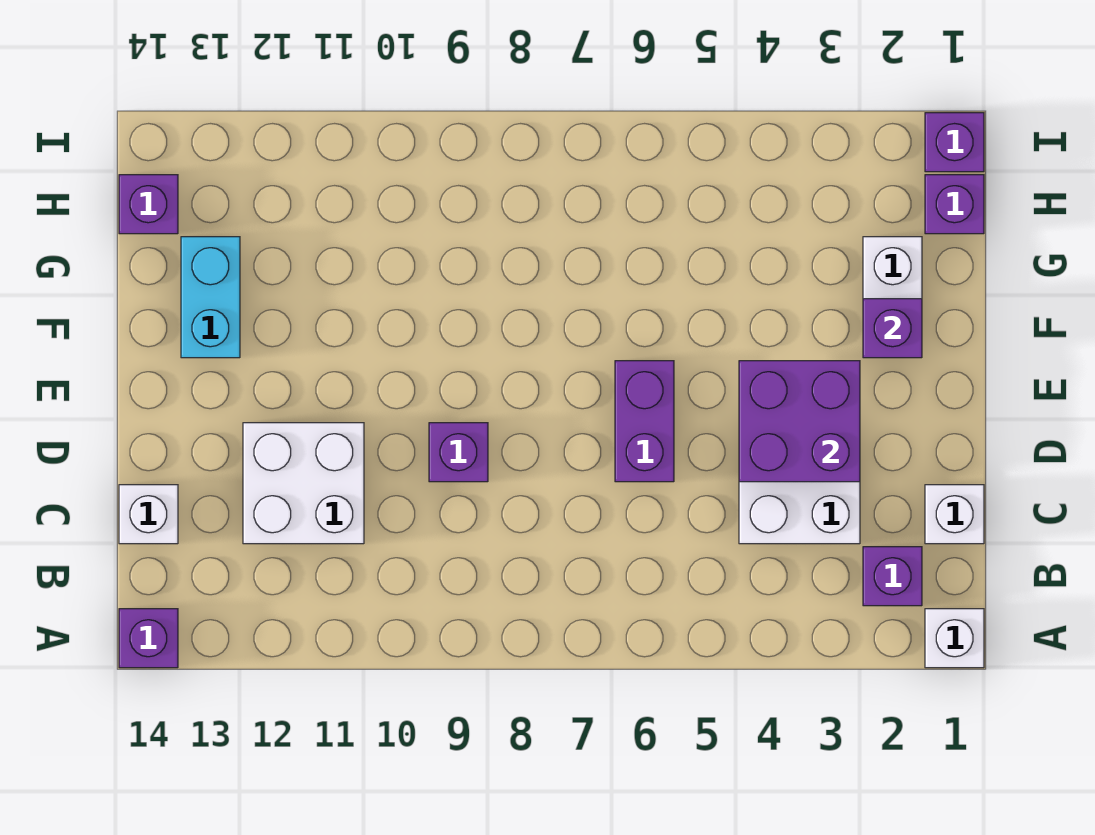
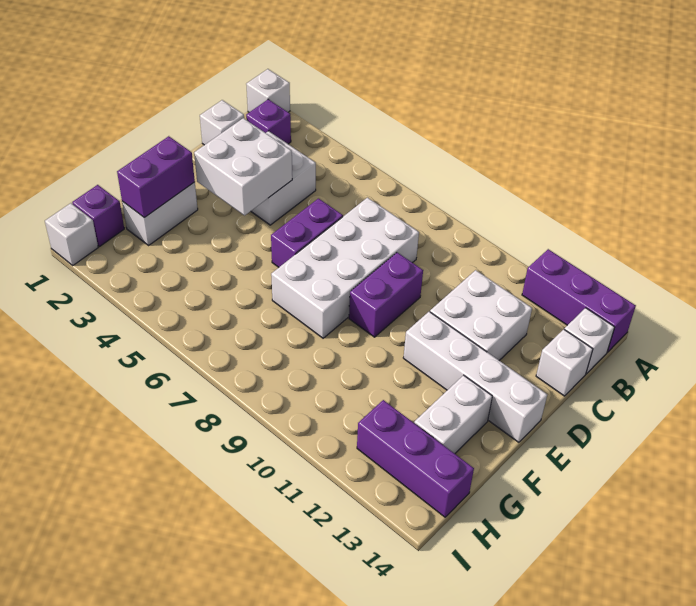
purple brick A14 level 1 -> purple brick A12:A14 level 1
none -> white brick B14 level 1
none -> white brick C7:F8 level 1
purple brick D3:E4 level 2 -> white brick D3:E4 level 2
purple brick D9 level 1 -> purple brick D9:E9 level 1
none -> white brick E11:E14 level 1
purple brick F2 level 2 -> purple brick F2:G2 level 2
cyan brick F13:G13 level 1 -> white brick F13:G13 level 1
purple brick H14 level 1 -> purple brick H12:H14 level 1
purple brick I1 level 1 -> white brick I1 level 1

